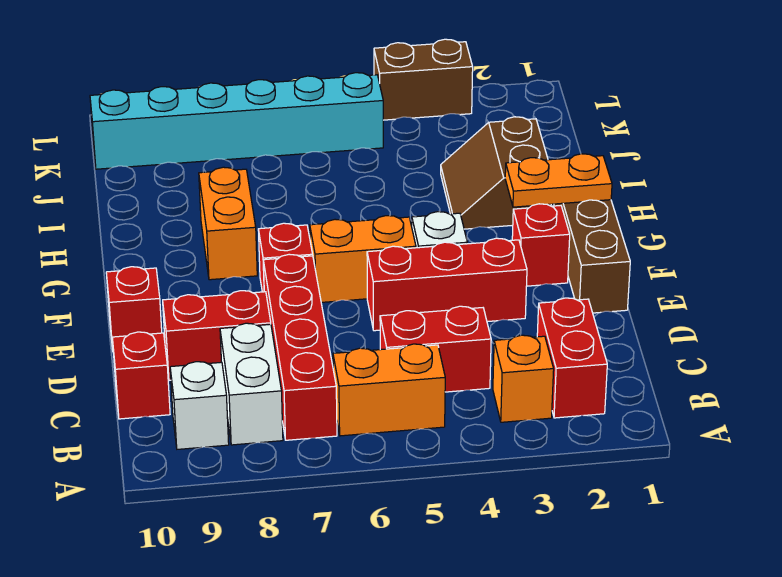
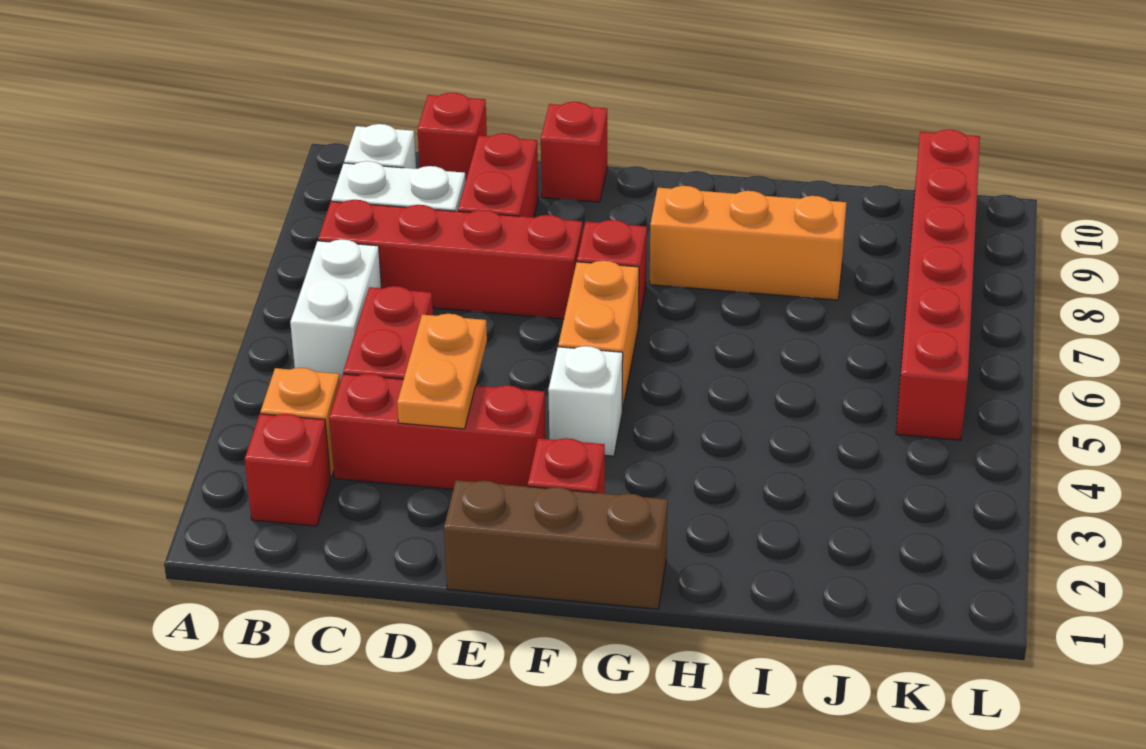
red brick B2:C2 level 1 -> red brick B2 level 1
orange brick B5:B6 level 1 -> white brick B5:B6 level 1
red brick E3:E5 level 1 -> red brick C3:E3 level 1
orange plate G1:G2 level 2 -> orange plate D3:D4 level 2
orange brick G8:H8 level 1 -> orange brick G8:I8 level 1
brown slope H2:I3 level 1 top 2 -> none
cyan brick K5:K10 level 1 -> red brick K5:K10 level 1
brown brick L3:L4 level 1 -> none

